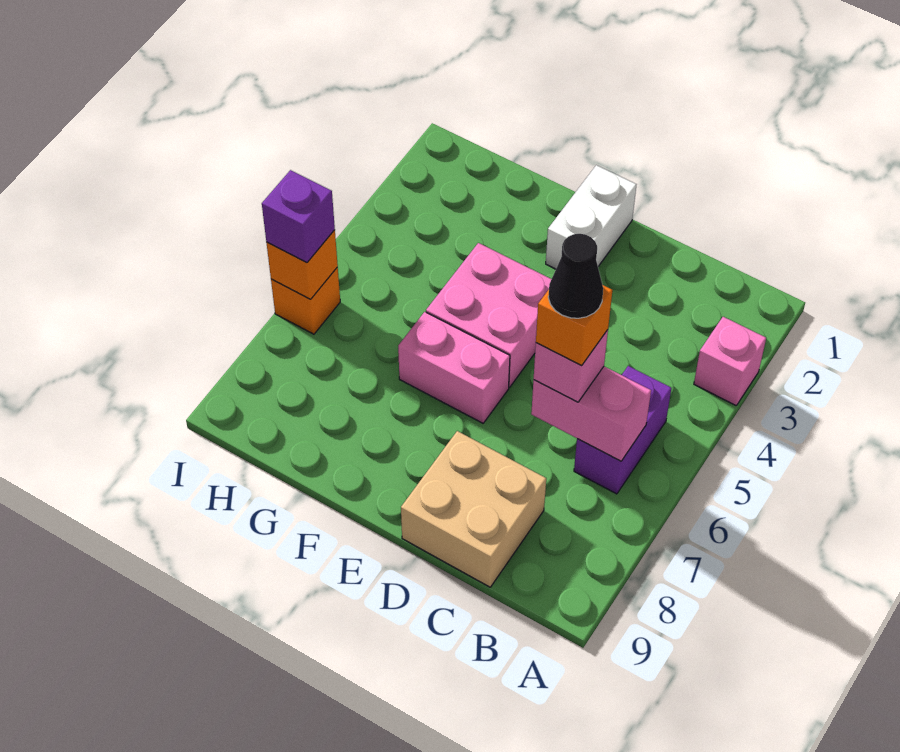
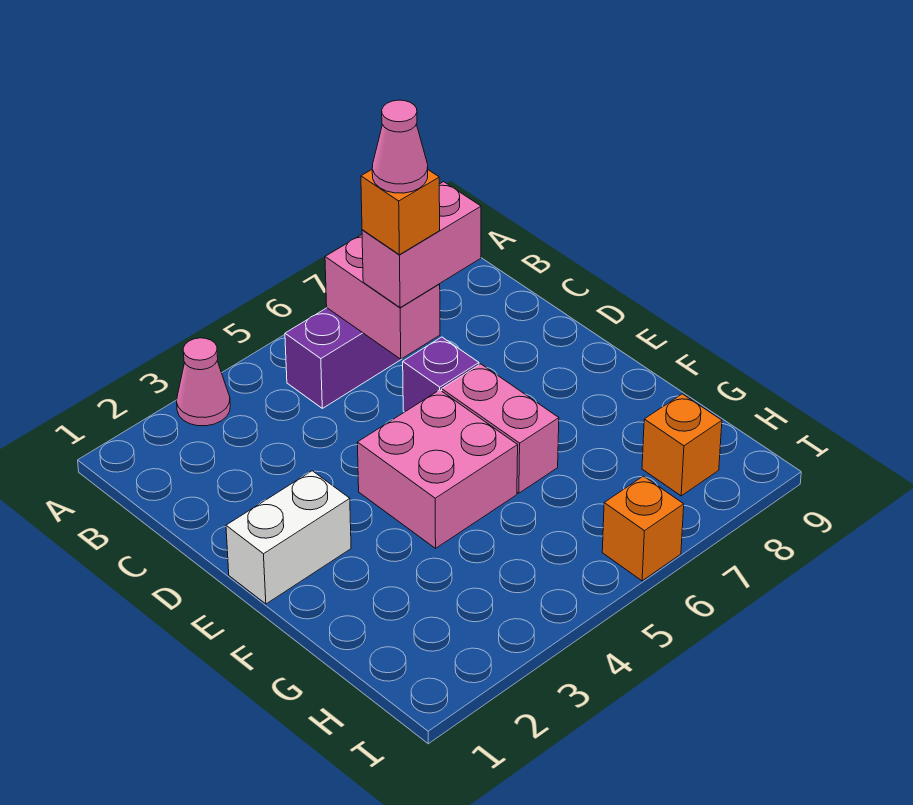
pink brick A3 level 1 -> pink cone A3 level 1
pink brick C6 level 3 -> pink brick C6:C7 level 3
black cone C6 level 5 -> pink cone C6 level 5
tan brick C8:D9 level 1 -> none
orange brick I6 level 2 -> orange brick H8 level 1
purple brick I6 level 3 -> purple brick D6 level 1

